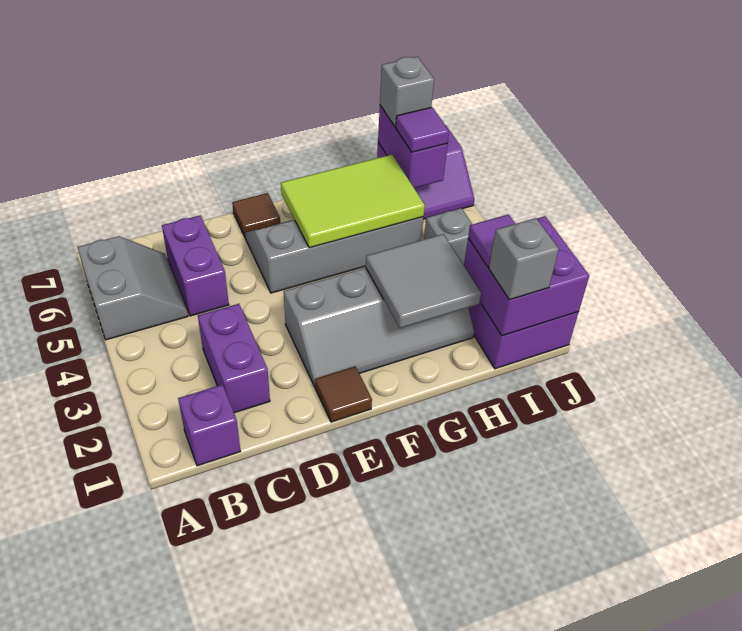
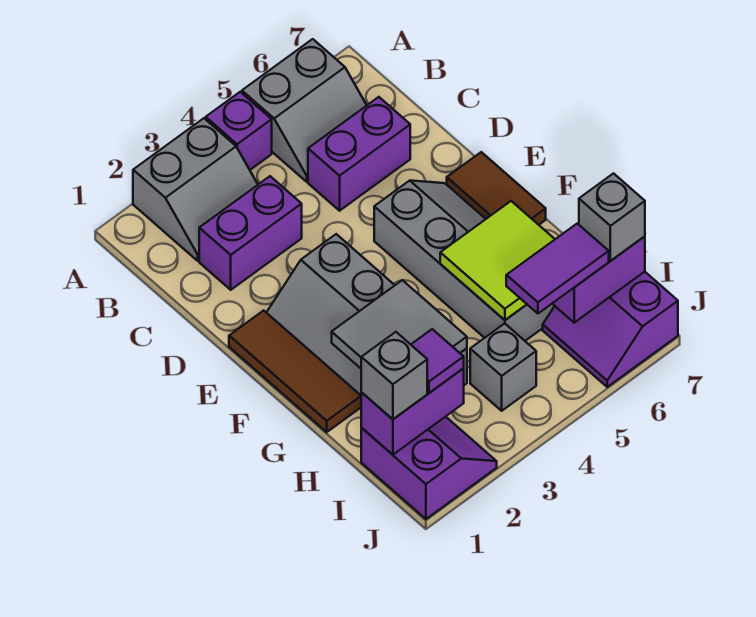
none -> grey slope A2:B3 level 1 top A
purple brick B1 level 1 -> purple brick A4 level 1
brown tile E1 level 1 -> brown tile E1:G1 level 1
brown tile E7 level 1 -> brown tile E7:F7 level 1
lime tile F5:H6 level 2 -> lime tile G5:H6 level 2
purple brick I1:J2 level 2 -> purple brick I1:I2 level 2
purple tile I6 level 3 -> purple tile I5:I6 level 3

